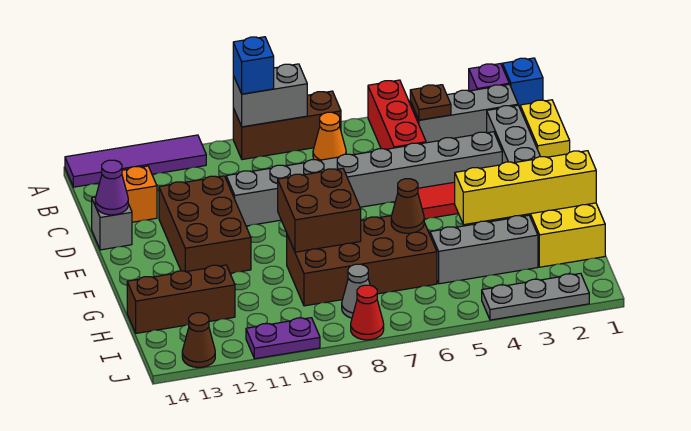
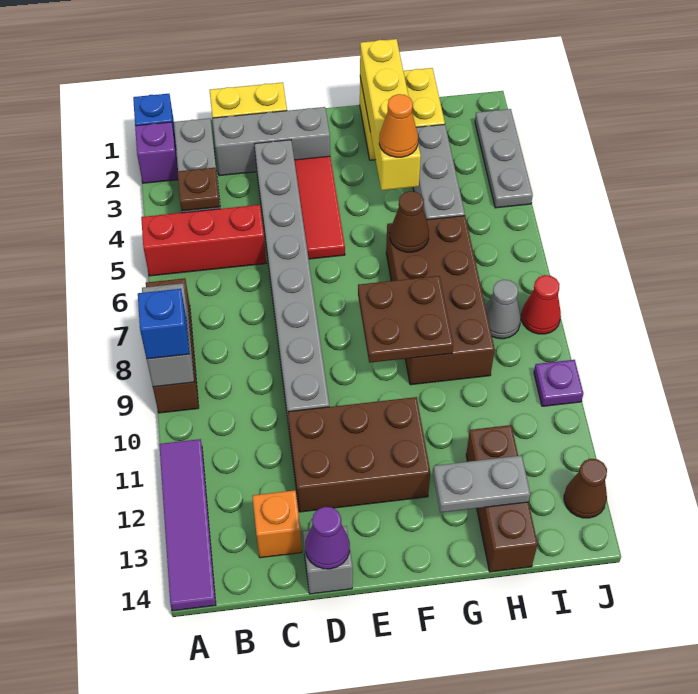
orange cone B7 level 1 -> orange cone G4 level 3
brown brick F8:G9 level 2 -> brown plate F8:G9 level 2
none -> grey plate G13:H13 level 2
purple plate J10:J11 level 1 -> purple plate J10 level 1

